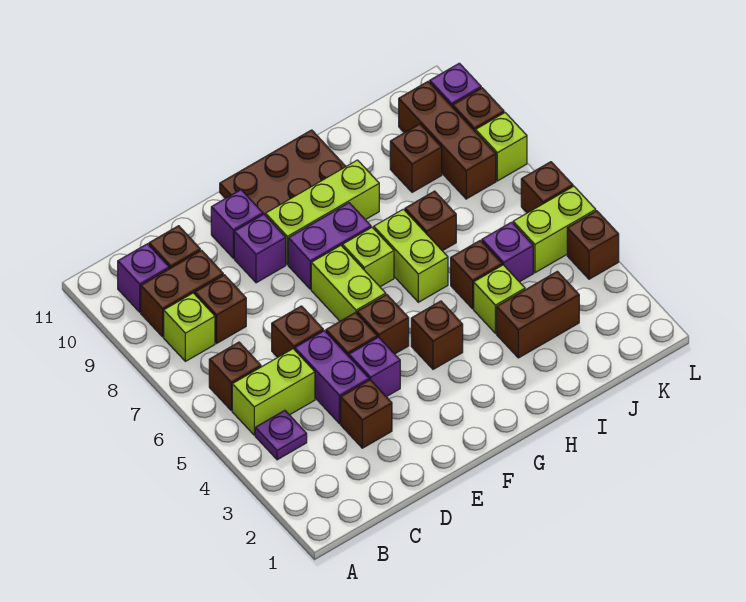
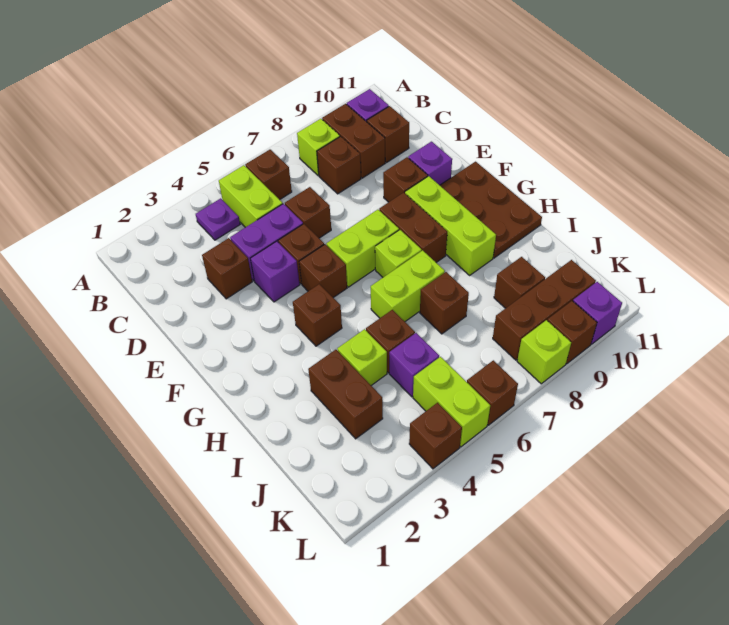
purple brick E9 level 1 -> brown brick E9 level 1
purple brick F8:G8 level 1 -> brown brick F8:G8 level 1

